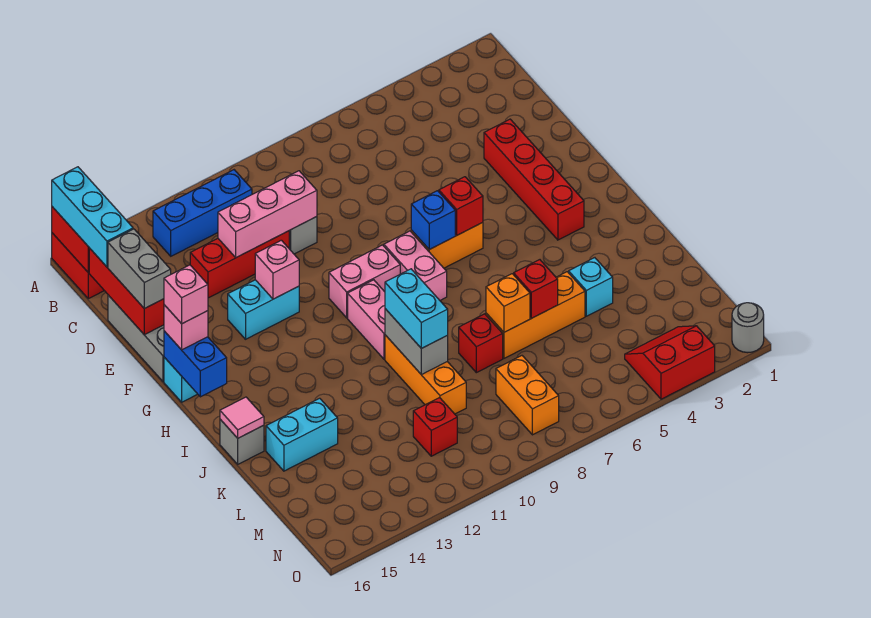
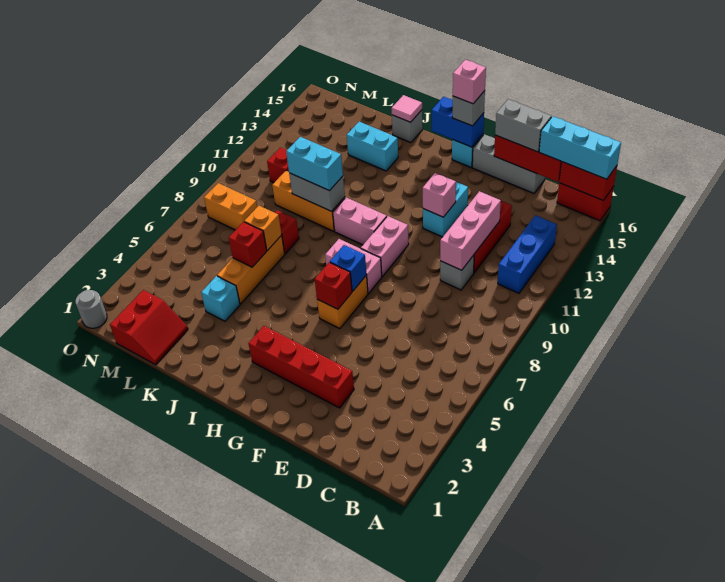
pink brick G16 level 3 -> grey brick G16 level 3
cyan brick K14:K15 level 1 -> cyan brick J14:K14 level 1
red slope N3:O4 level 1 top O -> red slope L1:M2 level 1 top M

